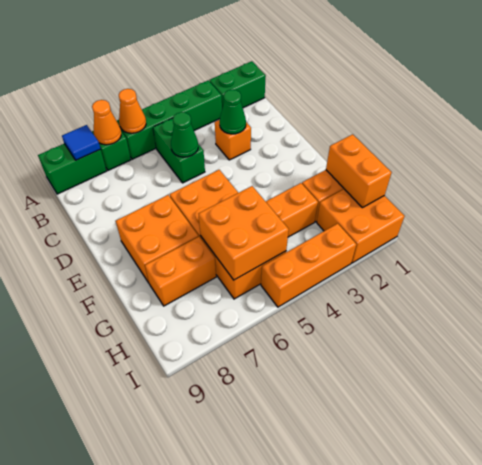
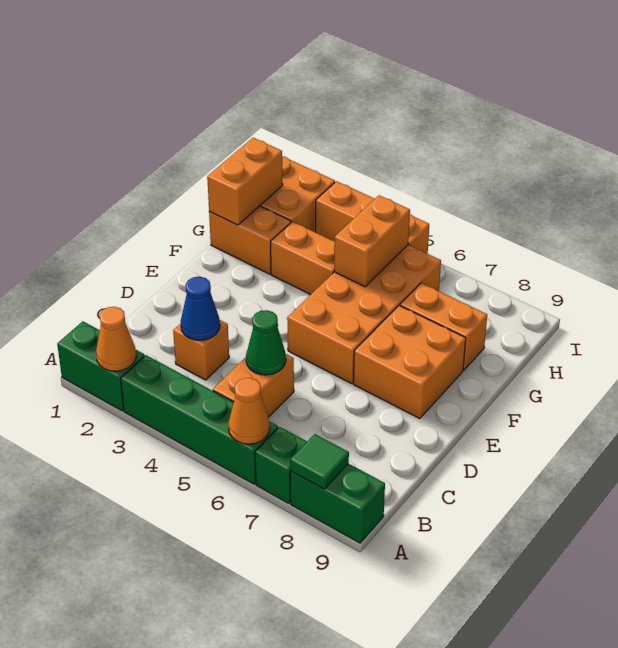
orange cone A7 level 2 -> orange cone A2 level 2
blue tile A8 level 2 -> green tile A8 level 2
green brick B5:C5 level 1 -> orange brick B5:C5 level 1
green cone C3 level 2 -> blue cone C3 level 2
orange brick G5:H6 level 2 -> orange brick G5:H5 level 2

